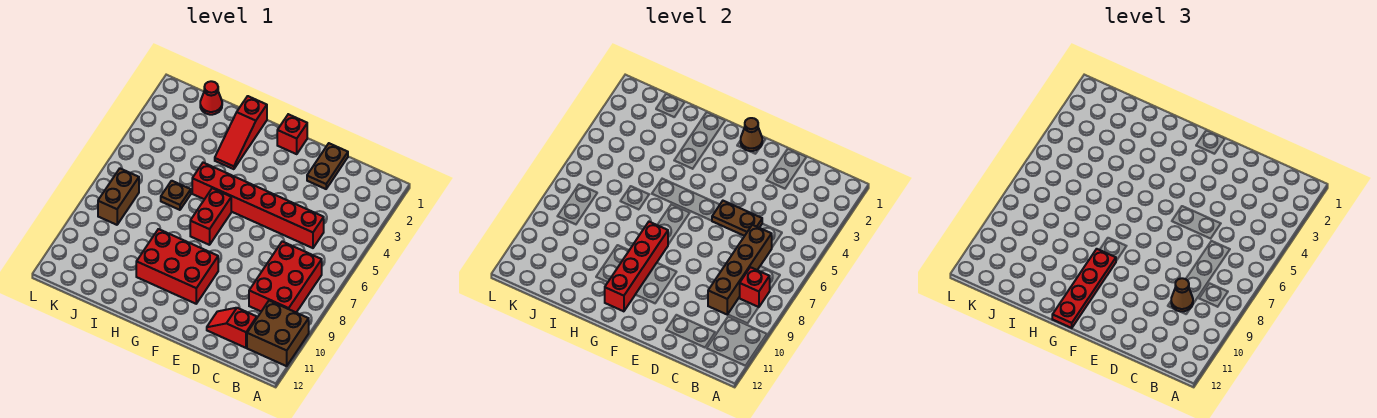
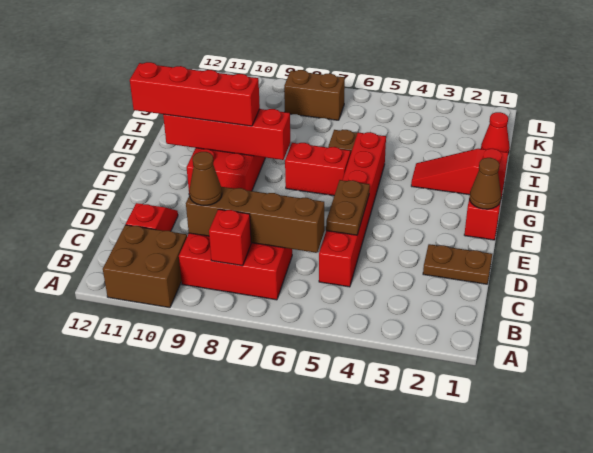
red plate G9:G12 level 3 -> red brick G9:G12 level 3

